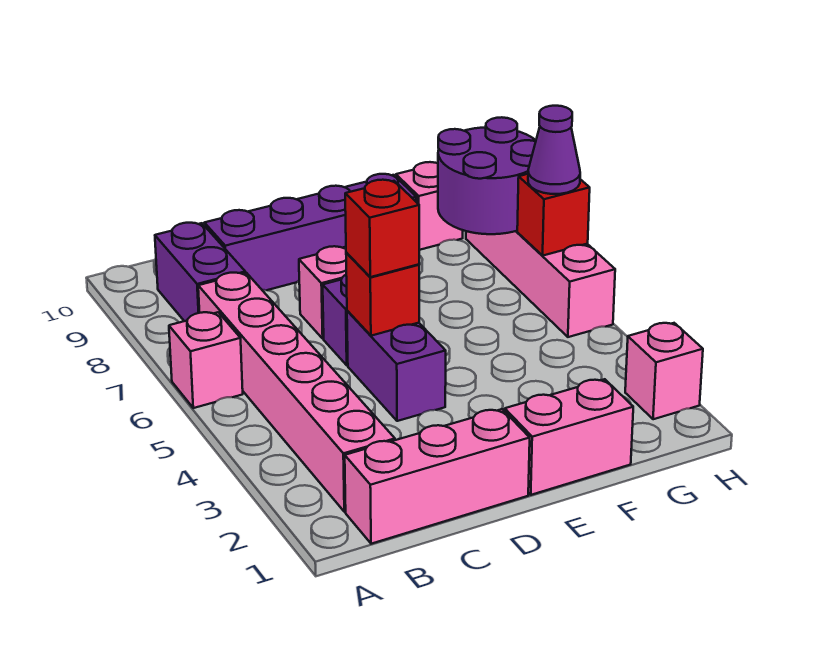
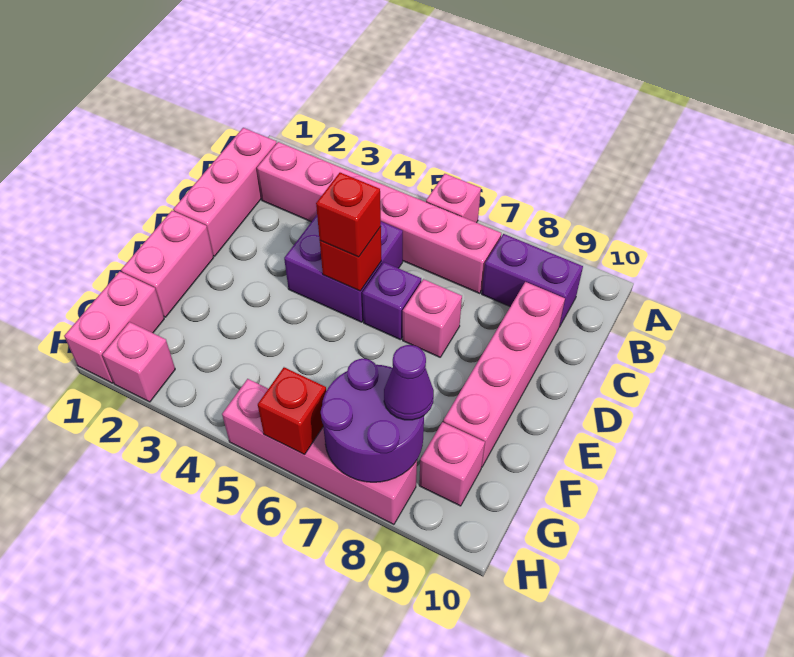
purple brick C9:F9 level 1 -> pink brick C9:F9 level 1
purple brick D4:D5 level 1 -> purple brick C4:D5 level 1
none -> pink brick G1:H1 level 1
purple cone H6 level 3 -> purple cone G8 level 3

